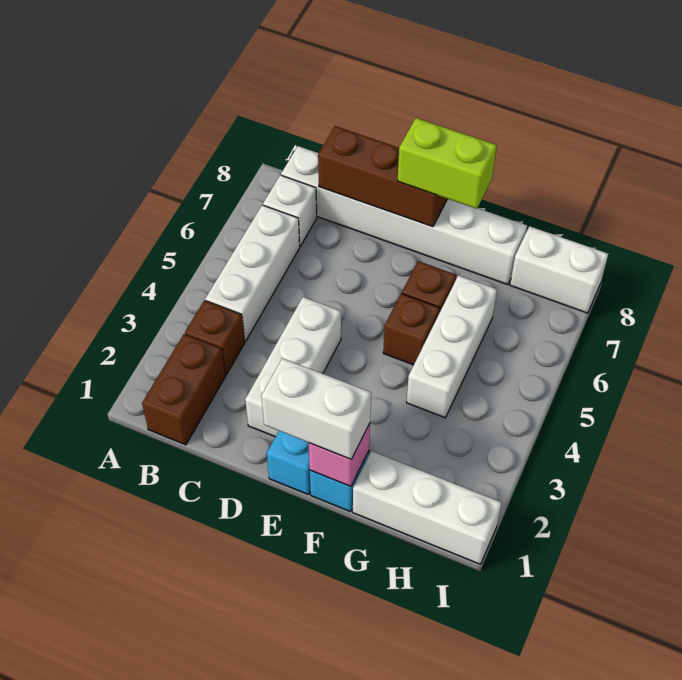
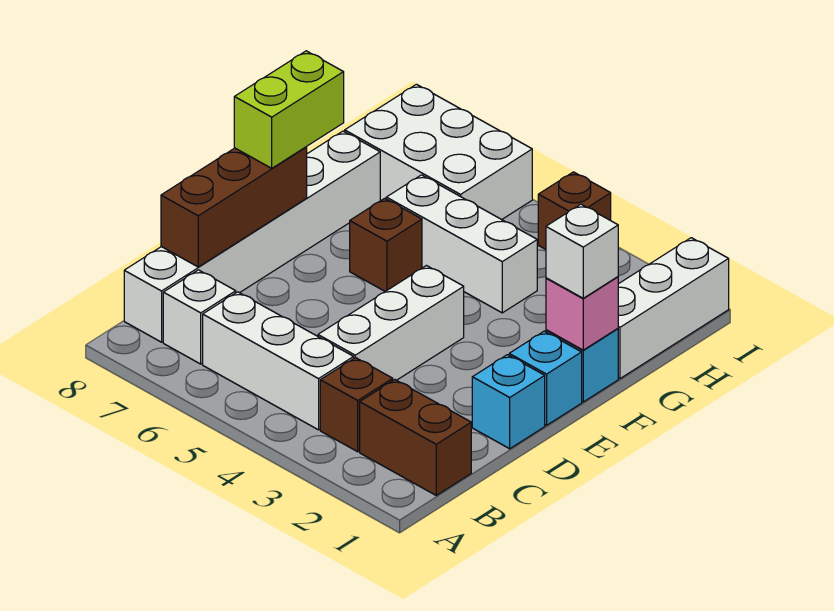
none -> cyan brick D1 level 1
white brick D2:D4 level 1 -> white brick C4:E4 level 1
white brick E1:F1 level 3 -> white brick F1 level 3
brown brick F5 level 1 -> brown brick I4 level 1
white brick H8:I8 level 1 -> white brick H6:I8 level 1

